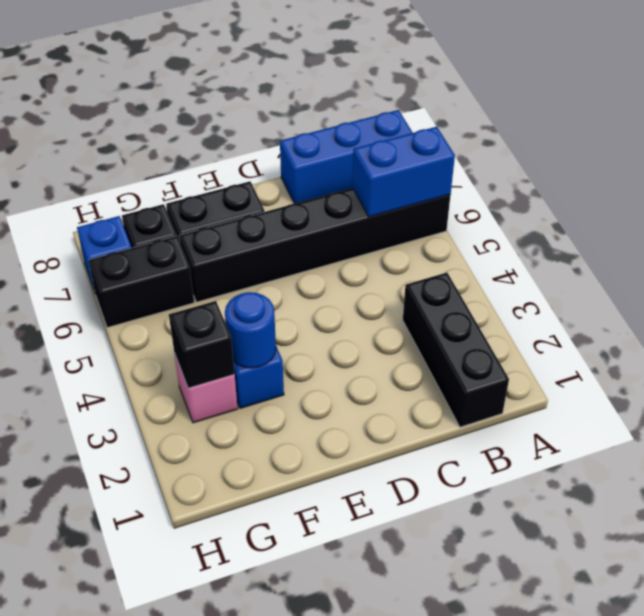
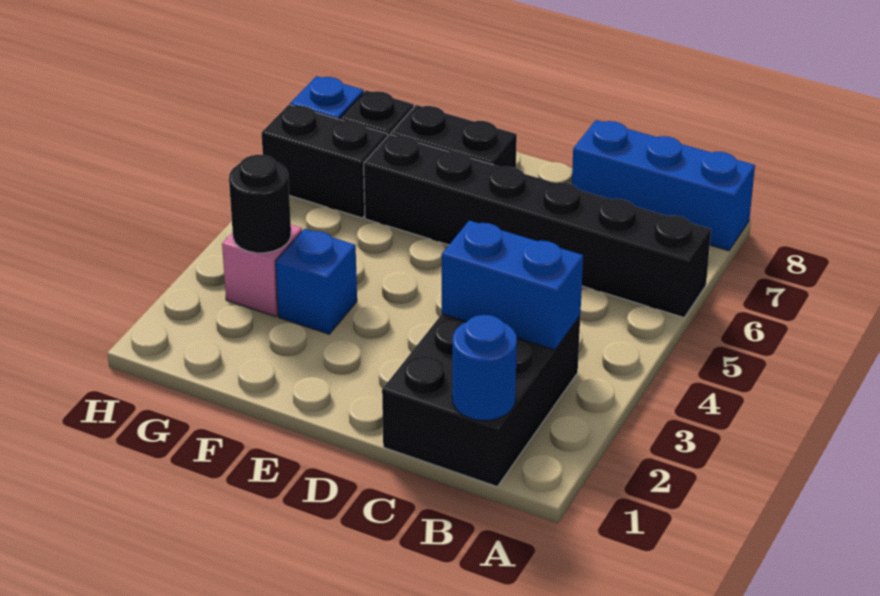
blue brick A6:B6 level 2 -> blue brick B3:C3 level 2
black brick B1:B3 level 1 -> black brick B1:C3 level 1
blue round brick F3 level 2 -> blue round brick B1 level 2
black brick G3 level 2 -> black round brick G3 level 2

